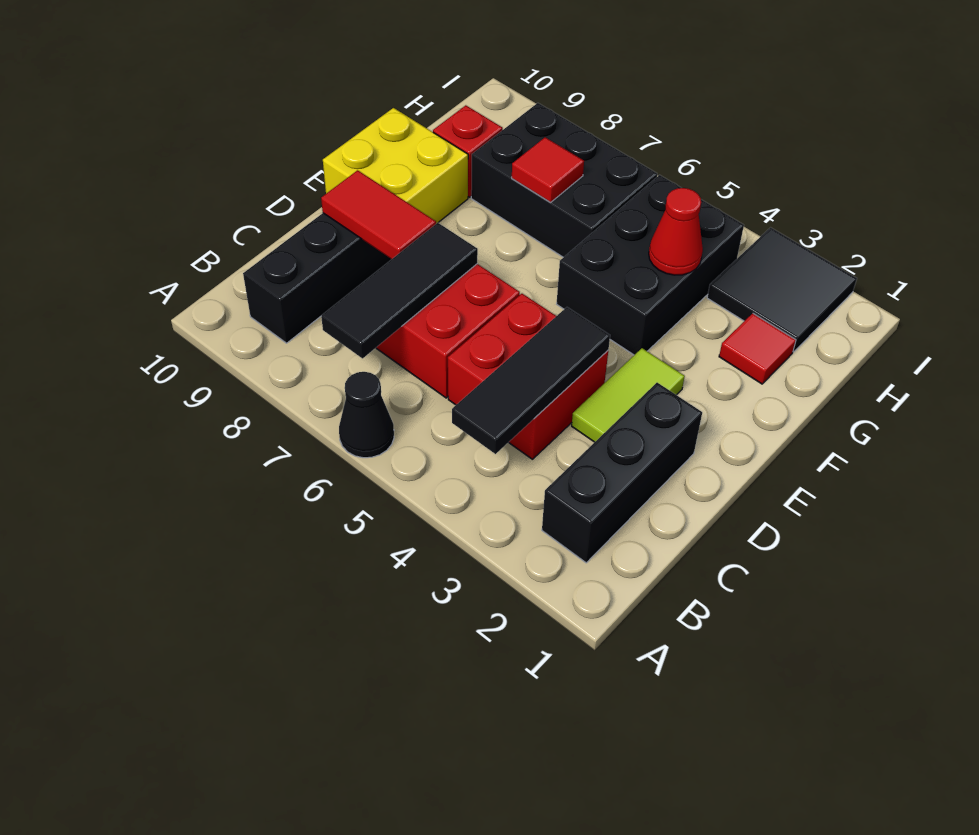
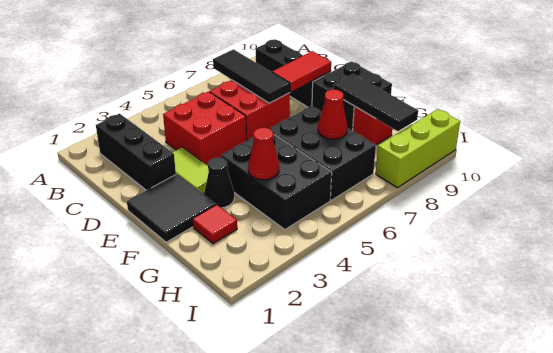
black cone A6 level 1 -> black cone F3 level 1
black tile B4:D4 level 2 -> black tile F9:H9 level 2
yellow brick E9:F10 level 1 -> black brick E9:F10 level 1
black brick G6:H8 level 1 -> black brick F6:H7 level 1
red tile G7 level 2 -> red cone G7 level 2
black tile H2:I3 level 1 -> black tile E1:F2 level 1
none -> lime brick I8:I10 level 1

